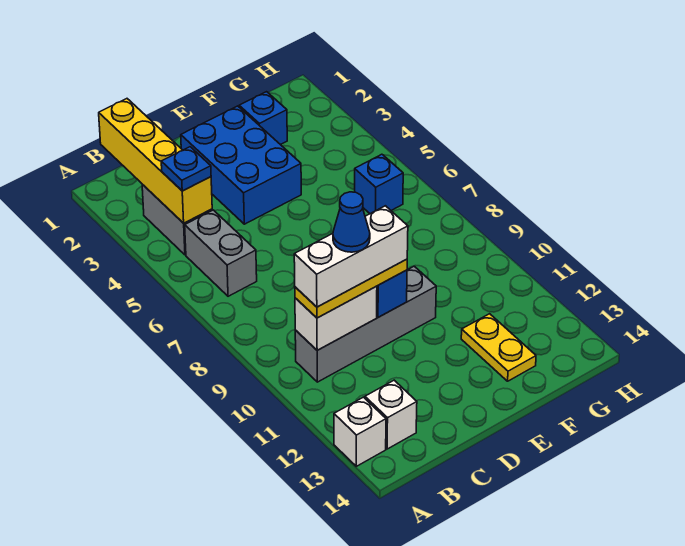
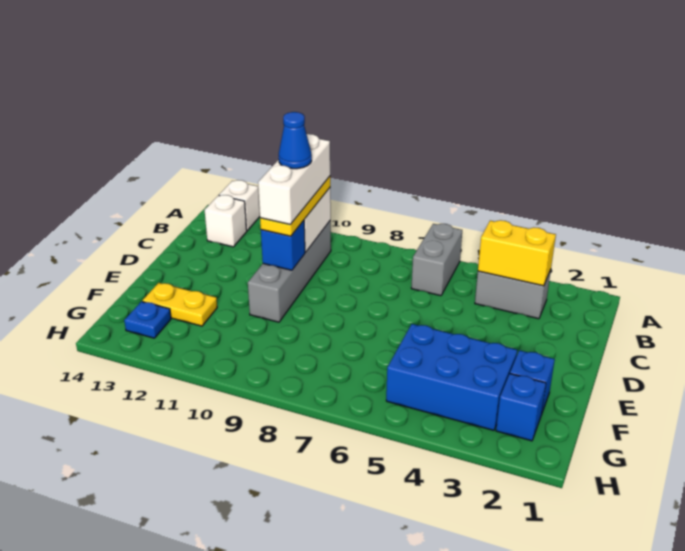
yellow brick B1:B4 level 2 -> yellow brick B3:B4 level 2
blue plate B4 level 3 -> blue plate G13 level 1
grey brick B5:B6 level 1 -> grey brick A6:B6 level 1
blue brick D2:E4 level 1 -> blue brick F3:G5 level 1
blue brick G6 level 1 -> blue brick G2 level 1

